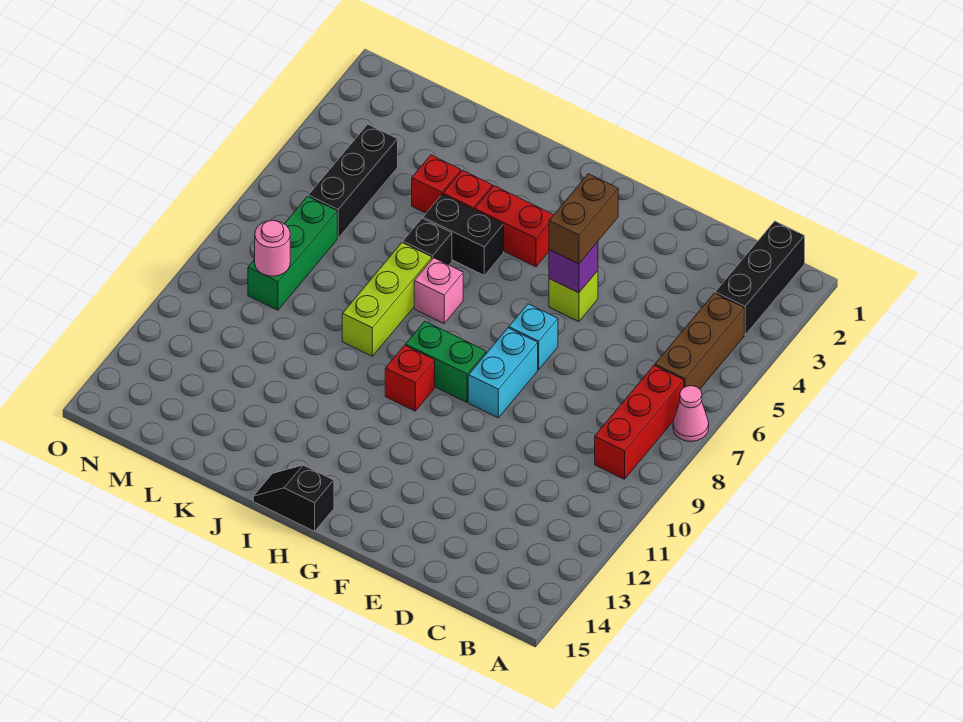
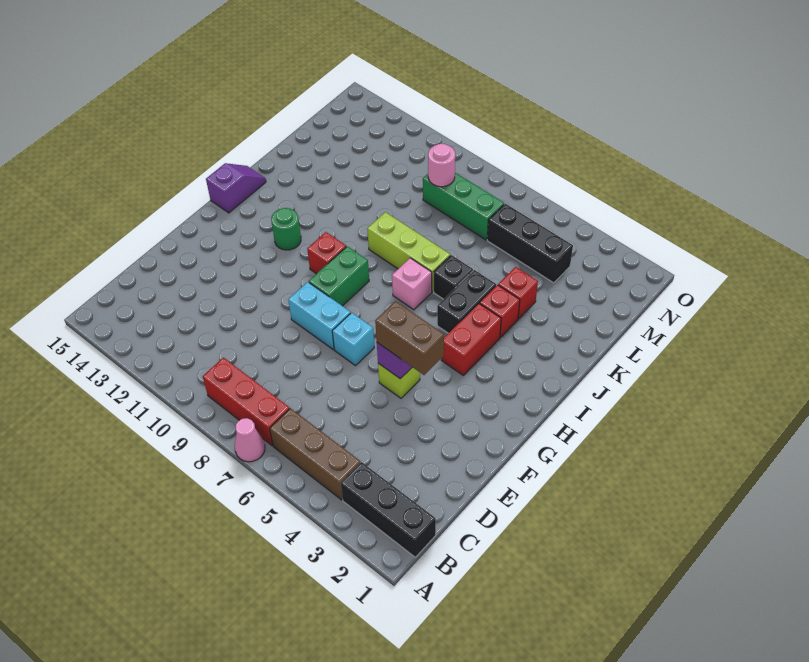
none -> green round brick H12 level 1
black slope H15:I15 level 1 top H -> purple slope H15:I15 level 1 top H

